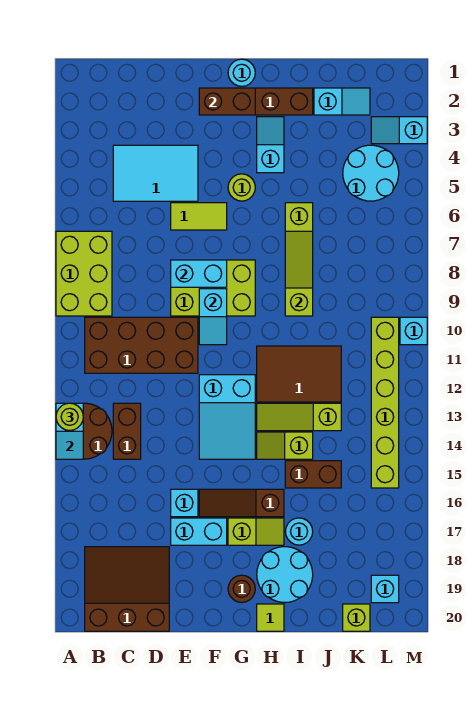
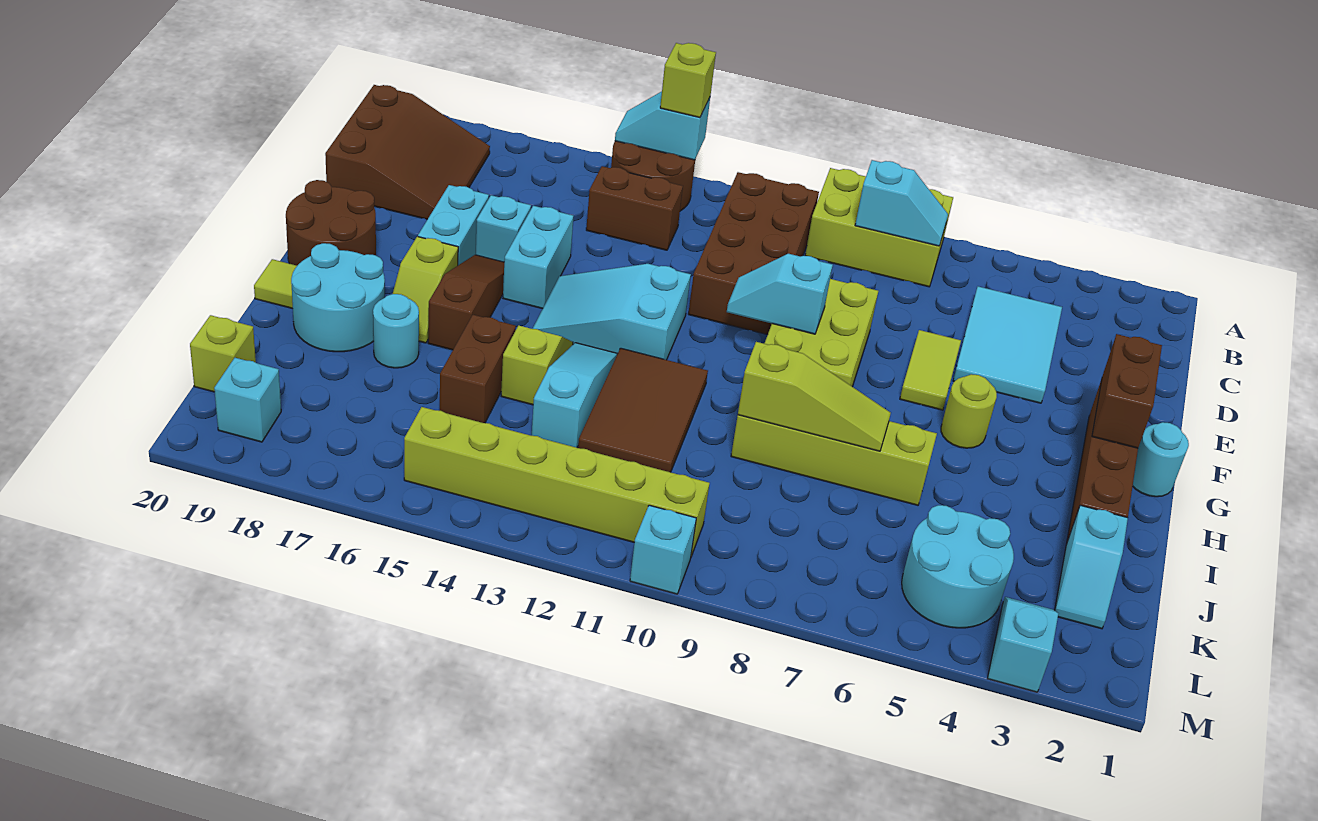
lime round brick A13 level 3 -> lime brick A13 level 3
cyan brick E8:F8 level 2 -> cyan brick E15:F15 level 1
brown round brick G19 level 1 -> brown round brick F19:G20 level 1
cyan slope H3:H4 level 1 top 4 -> cyan slope B7:B8 level 2 top 8
lime slope H13:J13 level 1 top J -> cyan slope H13:J13 level 1 top J

